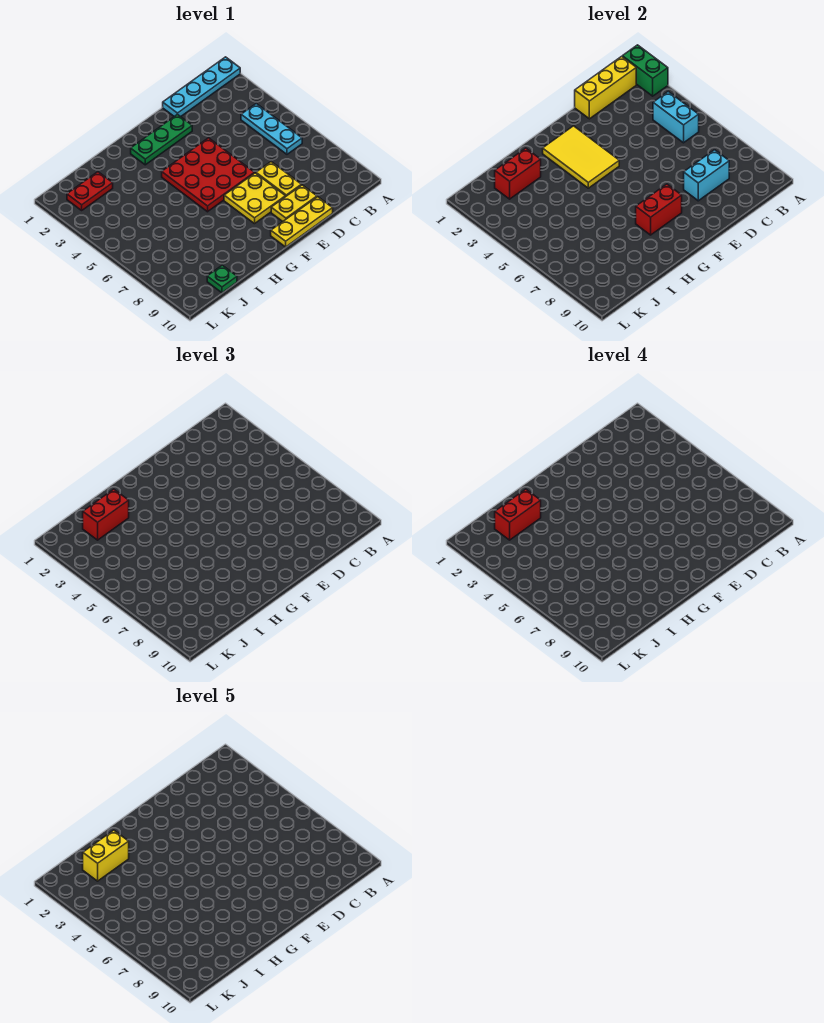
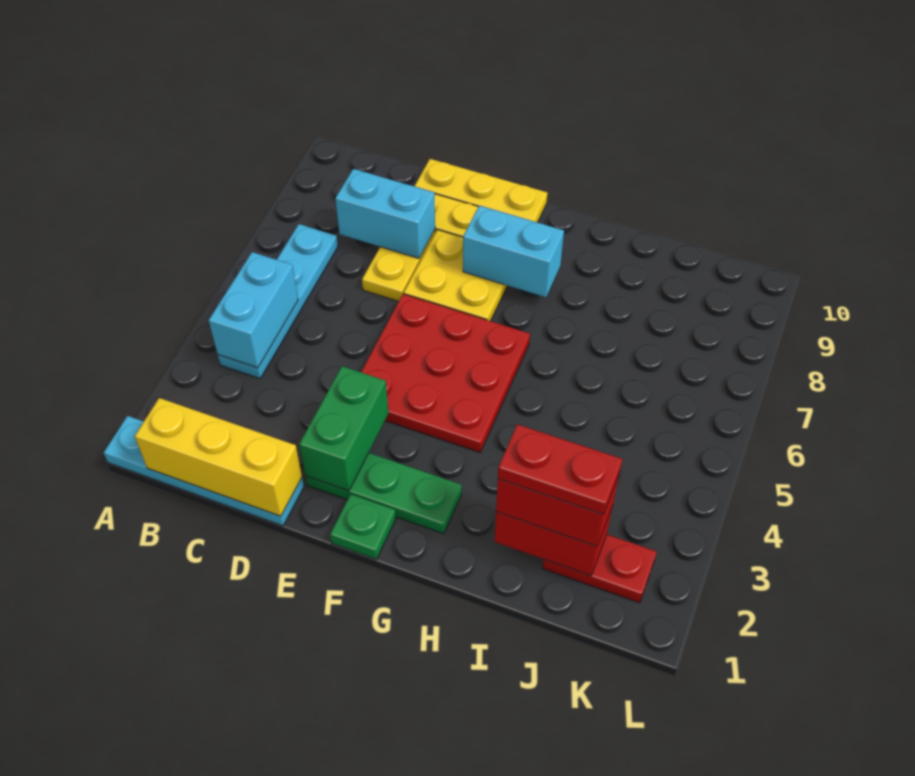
green brick A1:A2 level 2 -> green brick E2:E3 level 2
cyan plate B4:B6 level 1 -> cyan plate B4:B7 level 1
yellow tile F2:G4 level 2 -> none
red brick F8:G8 level 2 -> cyan brick F8:G8 level 2
red brick I2:J2 level 4 -> red plate I2:J2 level 4
yellow brick I2:J2 level 5 -> none
green plate J10 level 1 -> green plate F1 level 1

